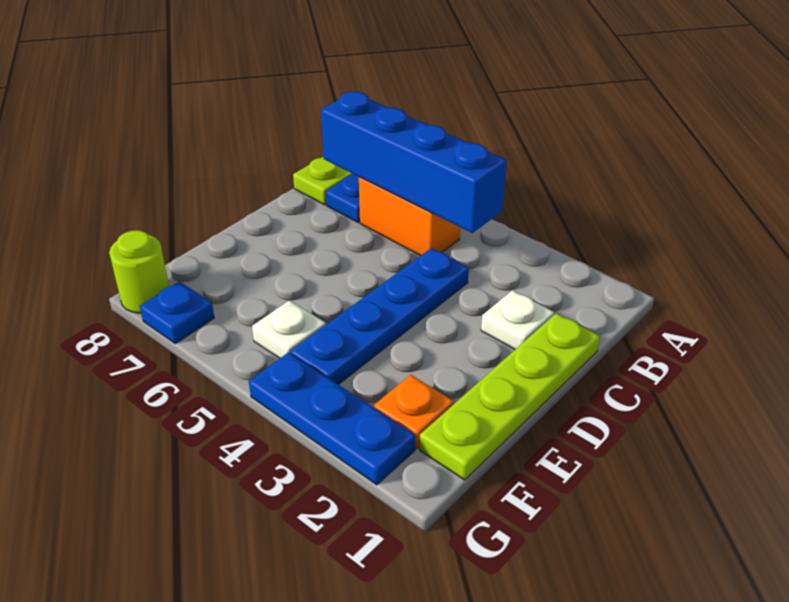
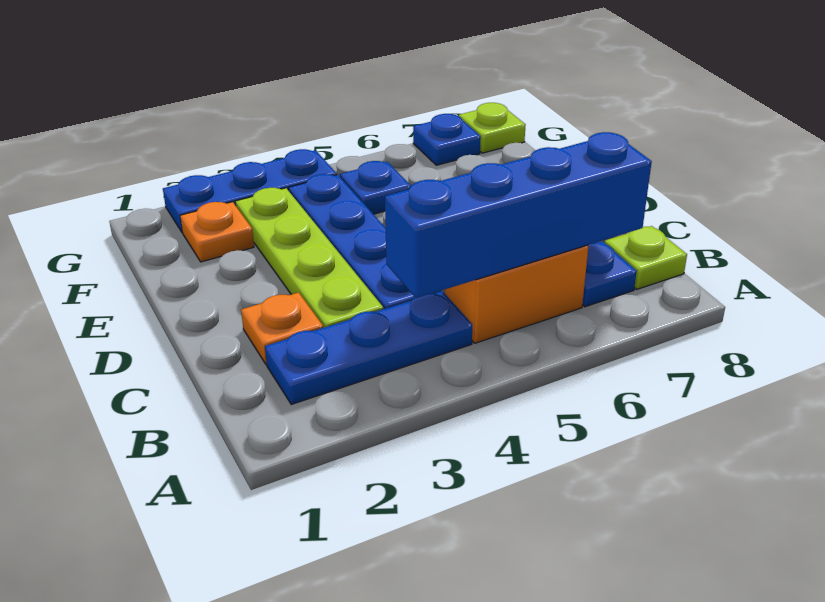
none -> blue plate B2:B4 level 1
lime plate C1:F1 level 1 -> lime plate C3:F3 level 1
white plate C2 level 1 -> orange plate C2 level 1
white plate F5 level 1 -> blue plate F5 level 1
lime round brick G8 level 1 -> lime plate G8 level 1

